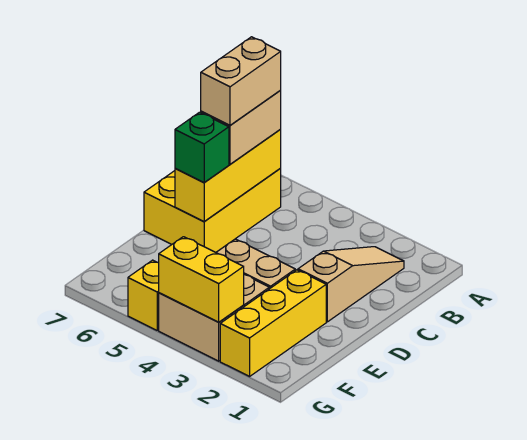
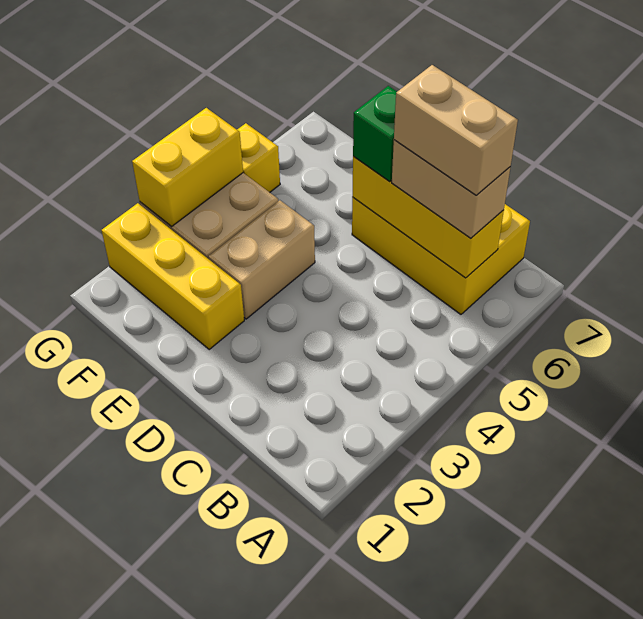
tan slope B2:D2 level 1 top D -> none

